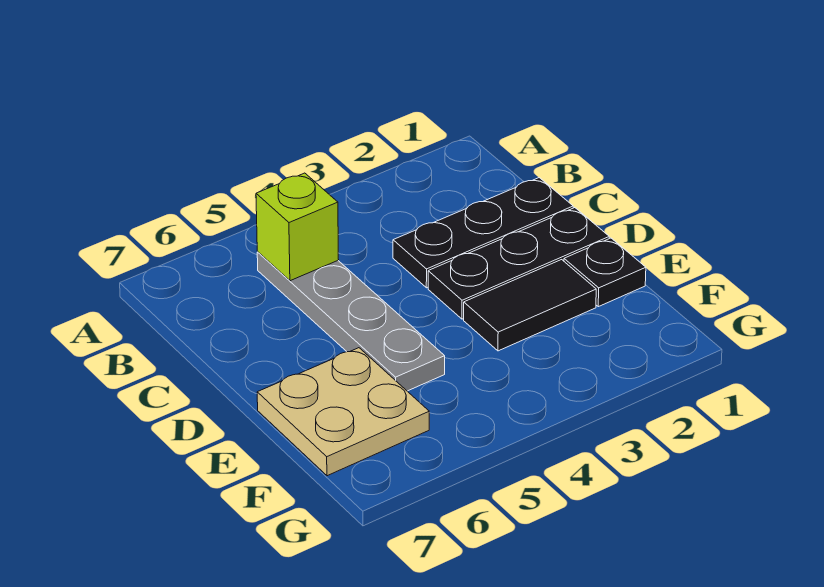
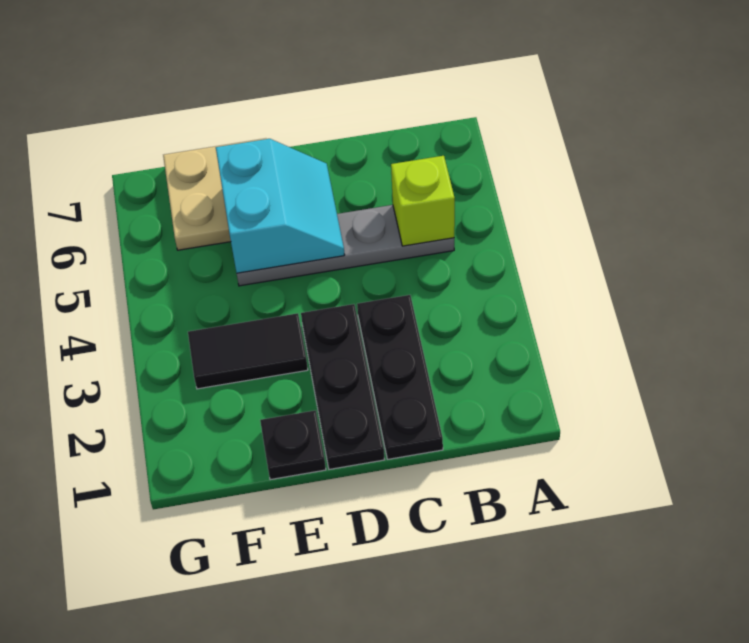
none -> cyan slope D5:E6 level 2 top E
black tile E2:E3 level 1 -> black tile E3:F3 level 1

